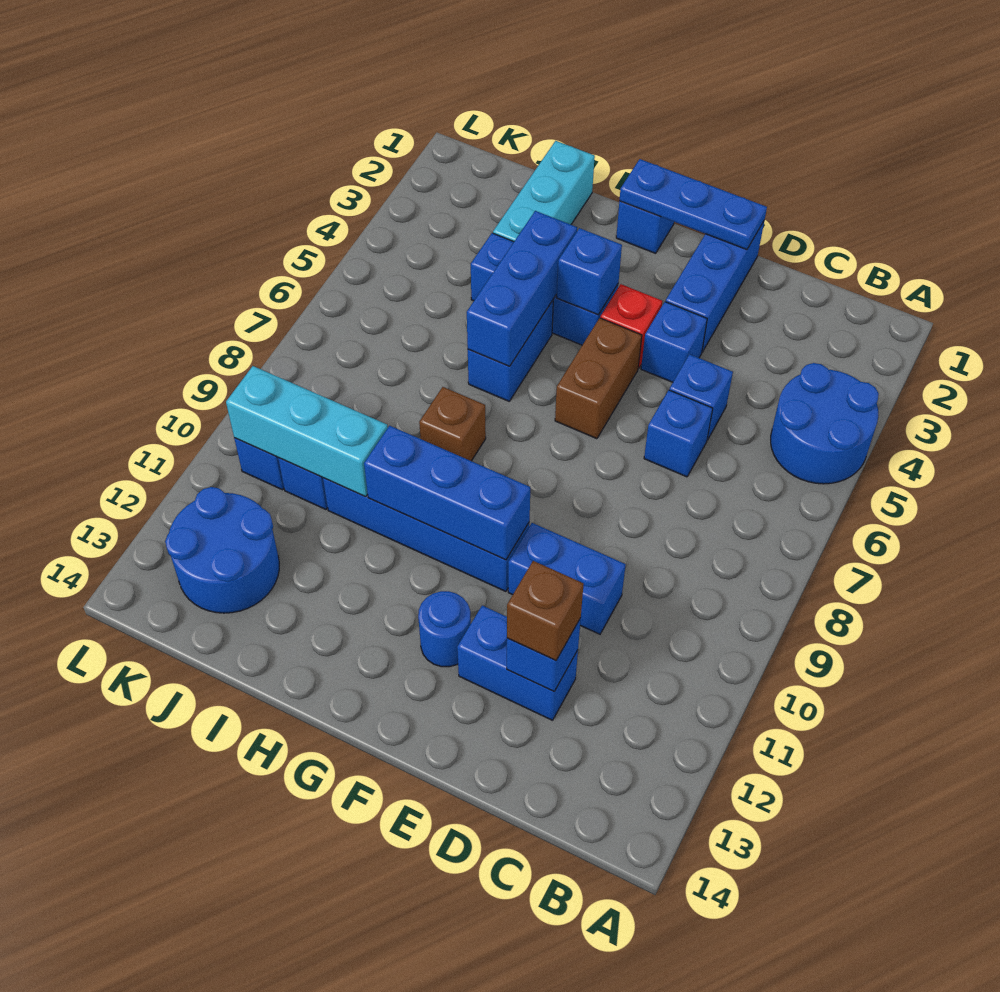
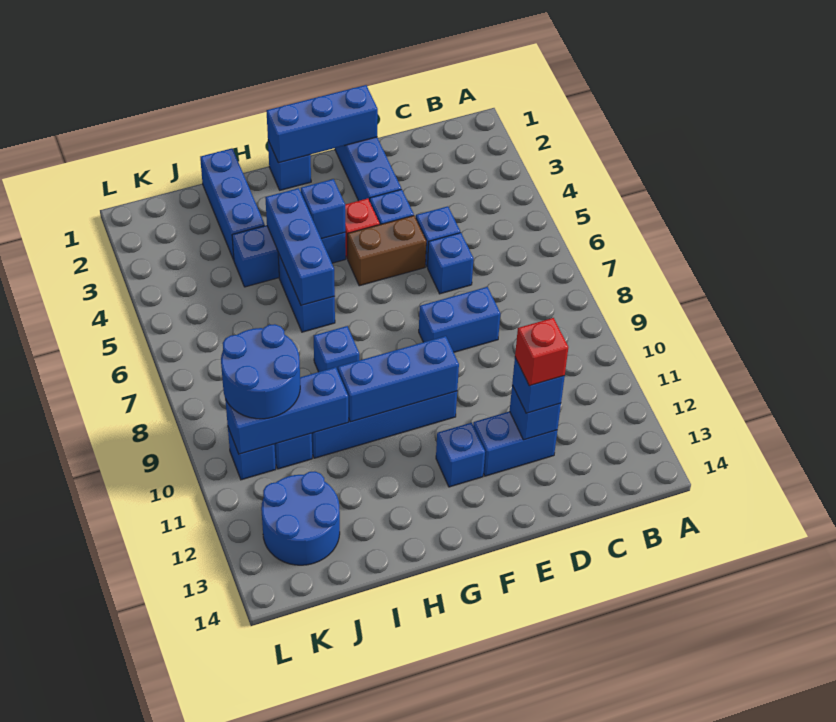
blue round brick A4:B5 level 1 -> blue round brick J9:K10 level 3
blue brick D10:E10 level 1 -> blue brick D8:E8 level 1
brown brick D12 level 3 -> blue brick D12 level 3
none -> red brick D12 level 4
blue plate E1:G1 level 2 -> blue brick E1:G1 level 2
brown brick F5:F6 level 1 -> brown brick E5:F5 level 1
blue round brick F12 level 1 -> blue brick F12 level 1
brown brick H8 level 1 -> blue brick H8 level 1
cyan brick I1:I3 level 1 -> blue brick I1:I3 level 1
cyan brick I10:K10 level 2 -> blue brick I10:K10 level 2

